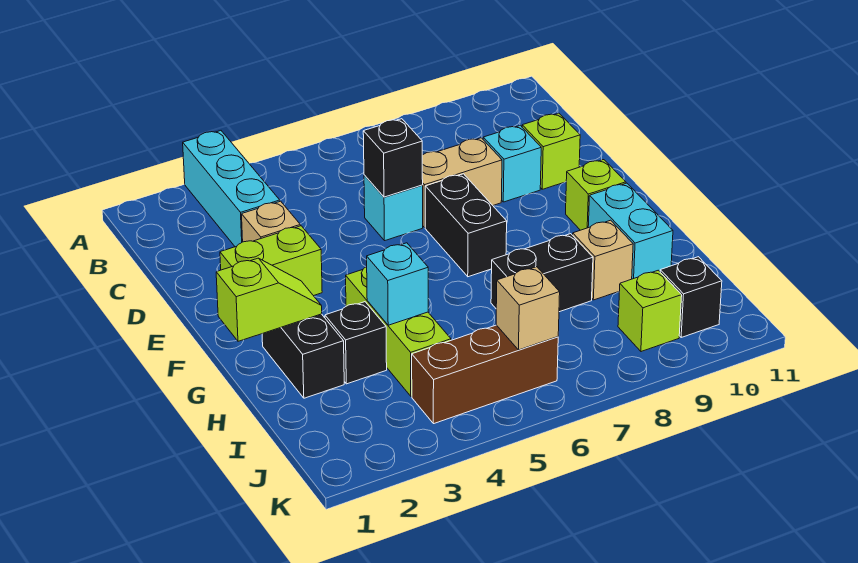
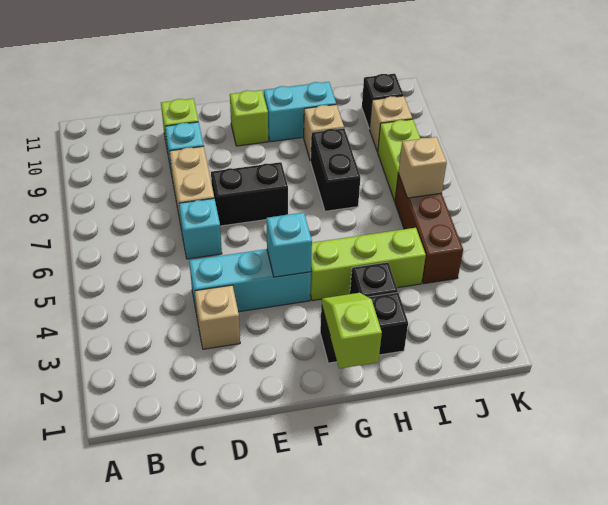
cyan brick A3:C3 level 1 -> cyan brick D4:F4 level 1
black brick D6 level 2 -> none
lime brick E2:E3 level 1 -> lime brick J7:J8 level 1
cyan brick H4 level 2 -> cyan brick F4 level 2
lime brick J9 level 1 -> tan brick J9 level 1

